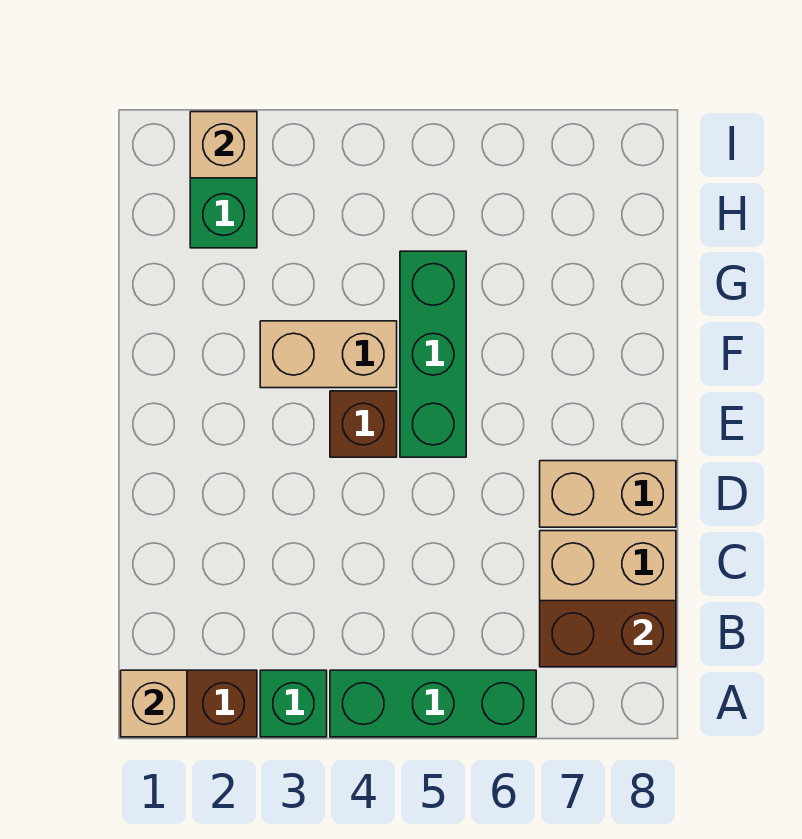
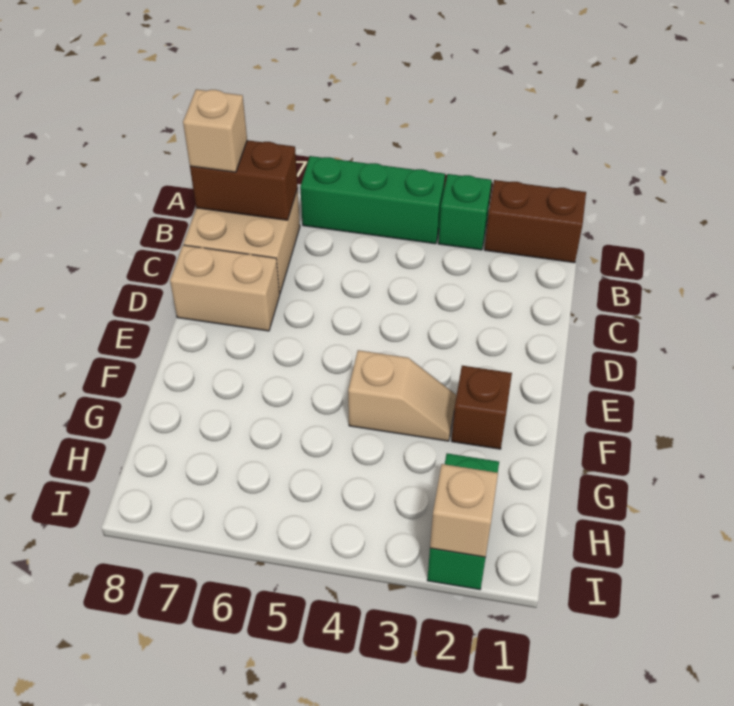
tan brick A1 level 2 -> tan brick B8 level 3
brown brick E4 level 1 -> brown brick F2 level 1
green brick E5:G5 level 1 -> none
tan brick F3:F4 level 1 -> tan slope F3:F4 level 1 top 4

